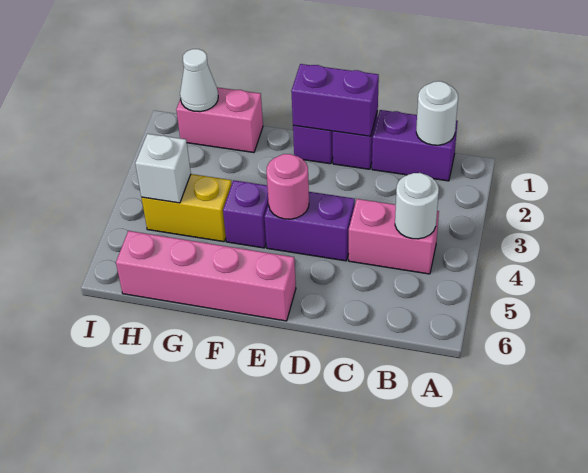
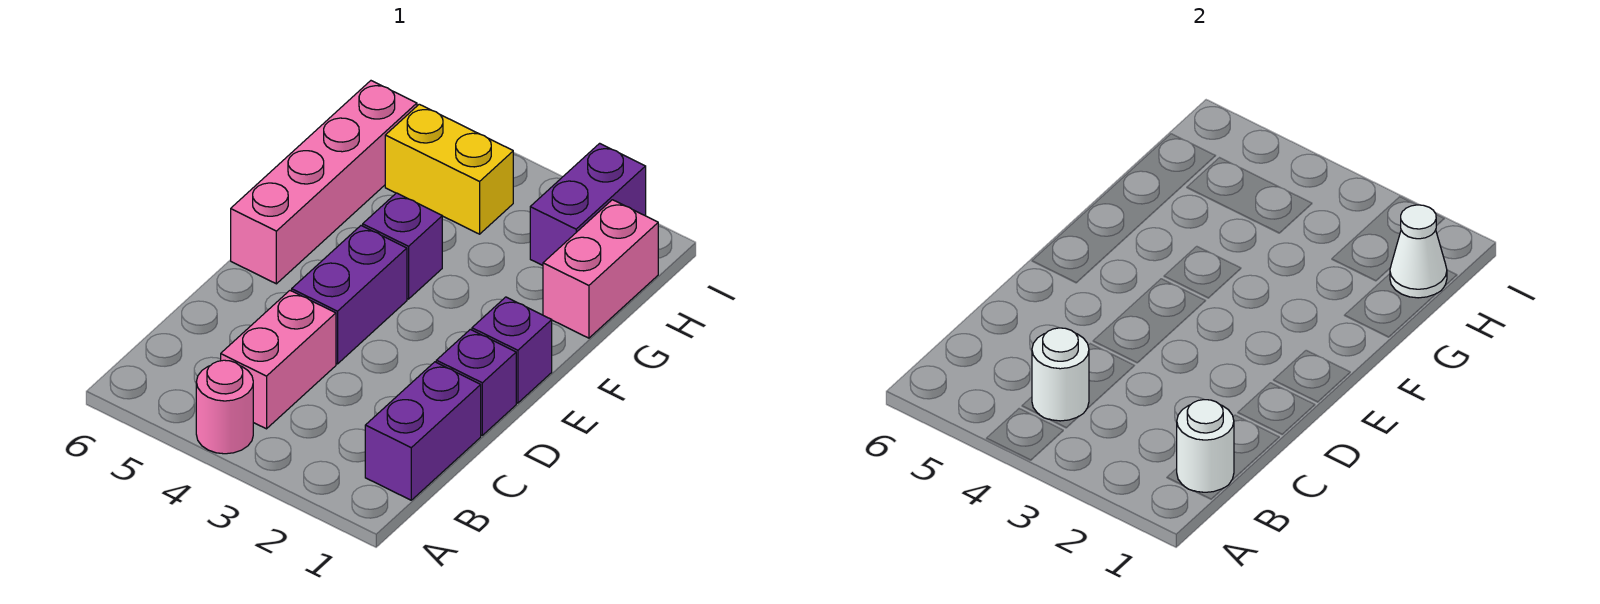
purple brick D1:E1 level 2 -> purple brick H2:I2 level 1
pink round brick E4 level 2 -> pink round brick A4 level 1
yellow brick G4:H4 level 1 -> yellow brick H4:H5 level 1
white brick H4 level 2 -> none

